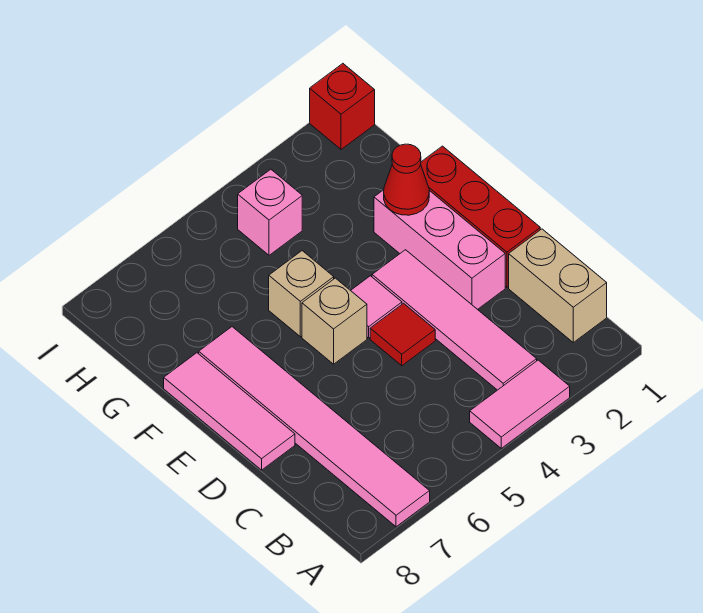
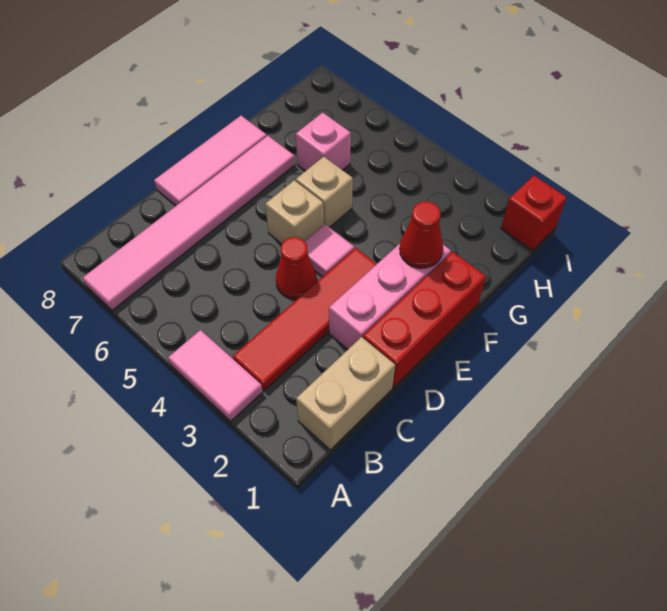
pink tile B3:E3 level 1 -> red tile B3:E3 level 1
red tile D4 level 1 -> red cone D4 level 1
pink brick H4 level 1 -> pink brick G6 level 1

